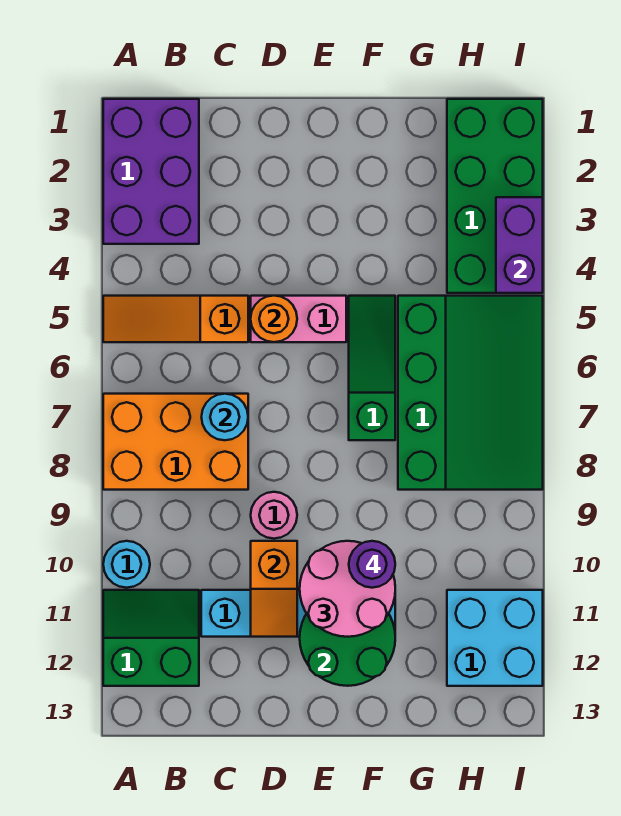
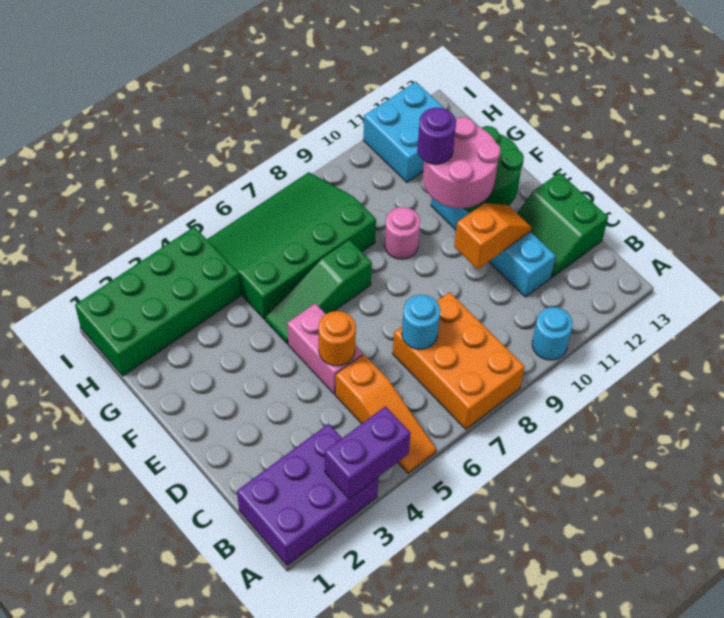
green slope A11:B12 level 1 top 12 -> green slope C12:D13 level 1 top 13
pink round brick D9 level 1 -> pink round brick F9 level 1
purple brick I3:I4 level 2 -> purple brick A3:A4 level 2

